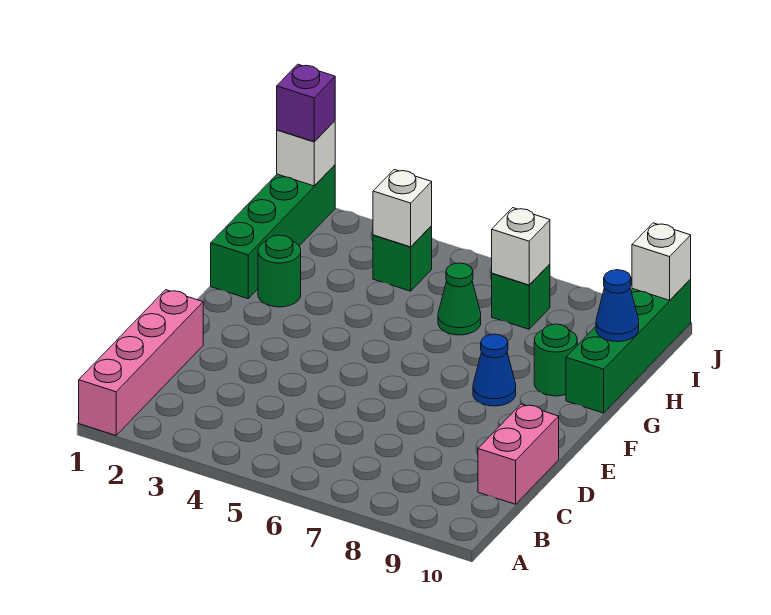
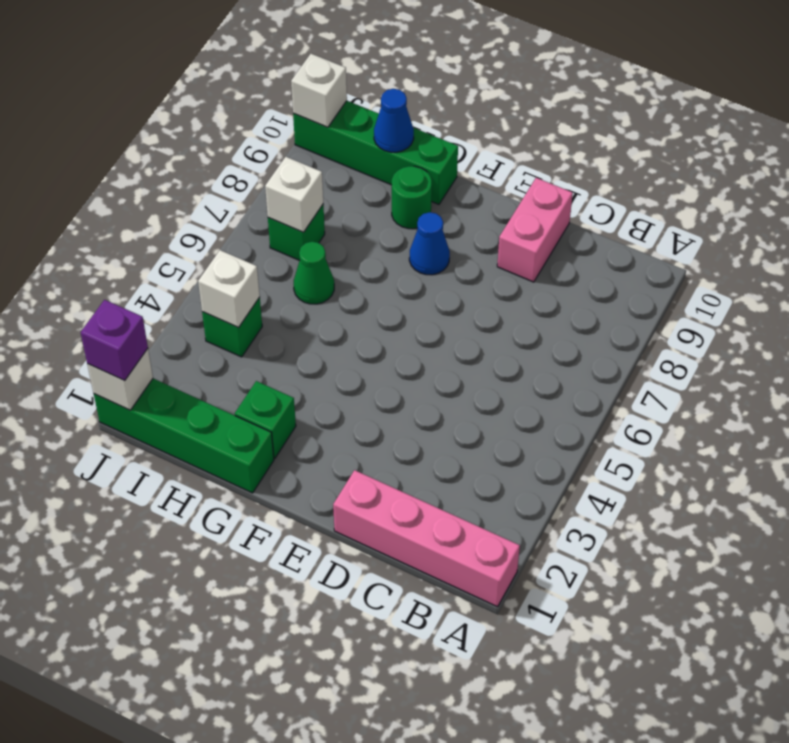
pink brick C10:D10 level 1 -> pink brick D9:D10 level 1
green round brick G2 level 1 -> green brick G2 level 1

